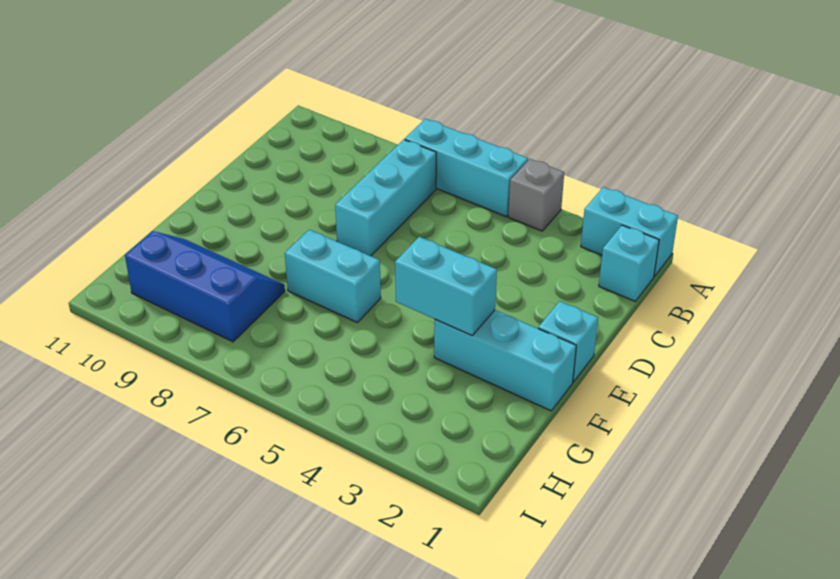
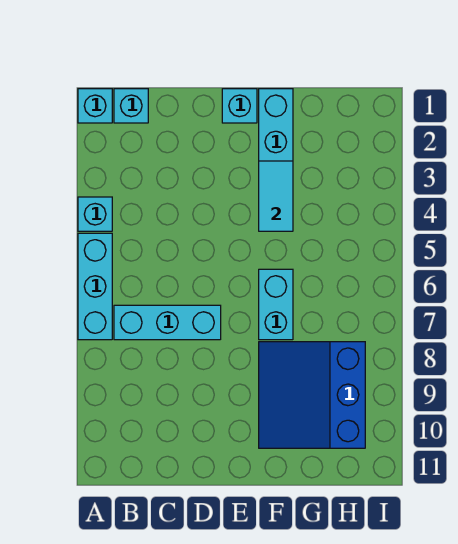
cyan brick A1:A2 level 1 -> cyan brick A1 level 1
grey brick A4 level 1 -> cyan brick A4 level 1
cyan brick F3:F4 level 2 -> cyan tile F3:F4 level 2
blue slope G8:H10 level 1 top H -> blue slope F8:H10 level 1 top H

